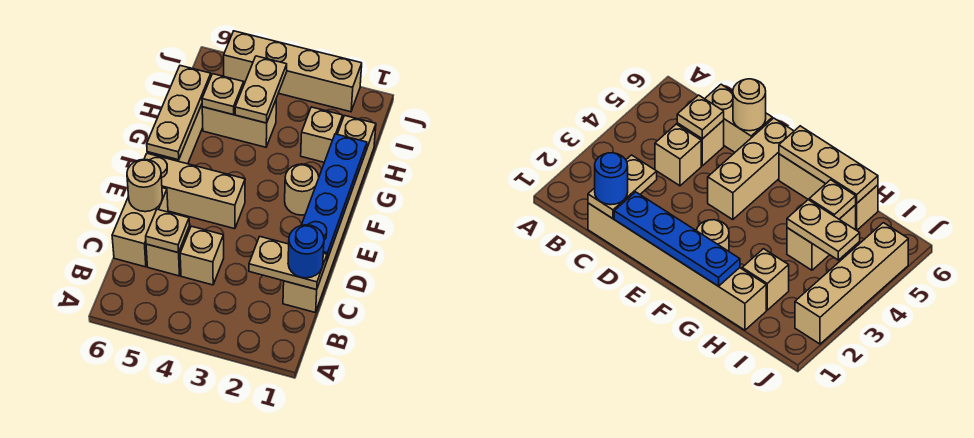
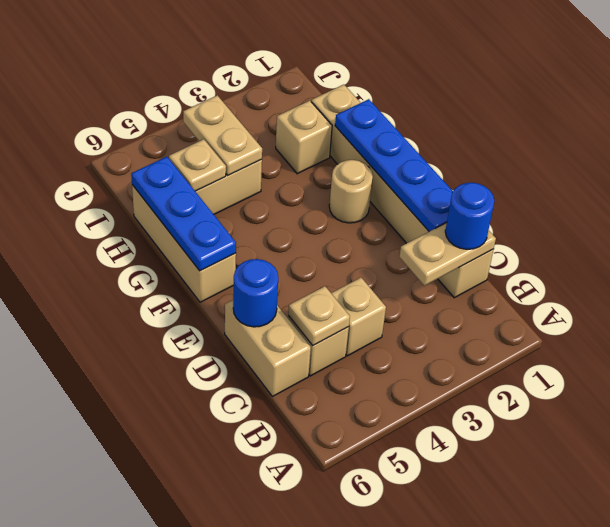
tan round brick D6 level 2 -> blue round brick D6 level 2
tan brick E4:E6 level 1 -> none
tan plate F6:H6 level 2 -> blue plate F6:H6 level 2
tan brick J2:J5 level 1 -> none

